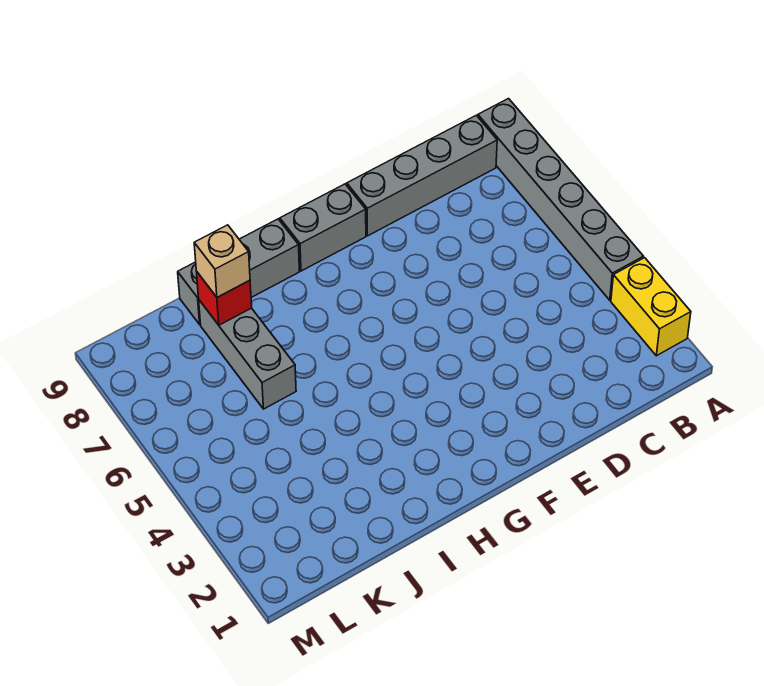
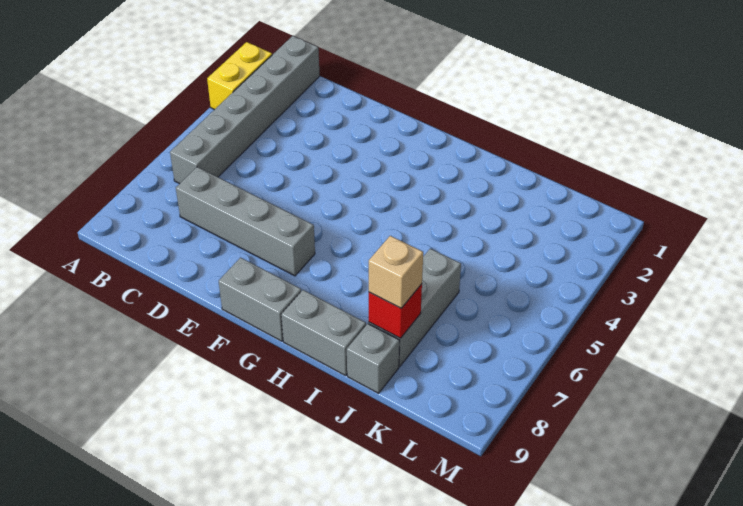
grey brick A4:A9 level 1 -> grey brick B1:B6 level 1
grey brick B9:E9 level 1 -> grey brick C7:F7 level 1

